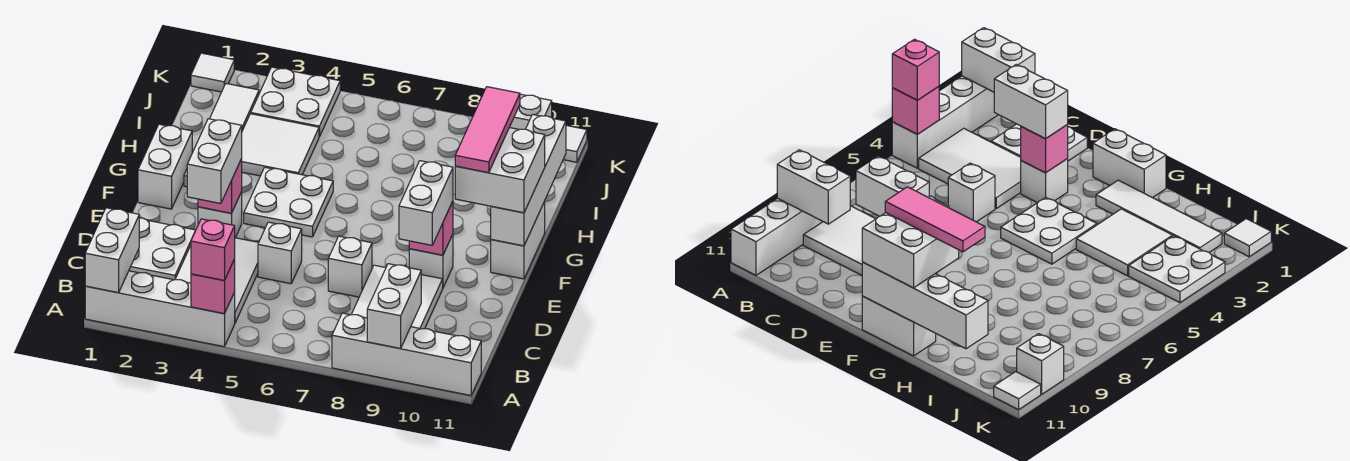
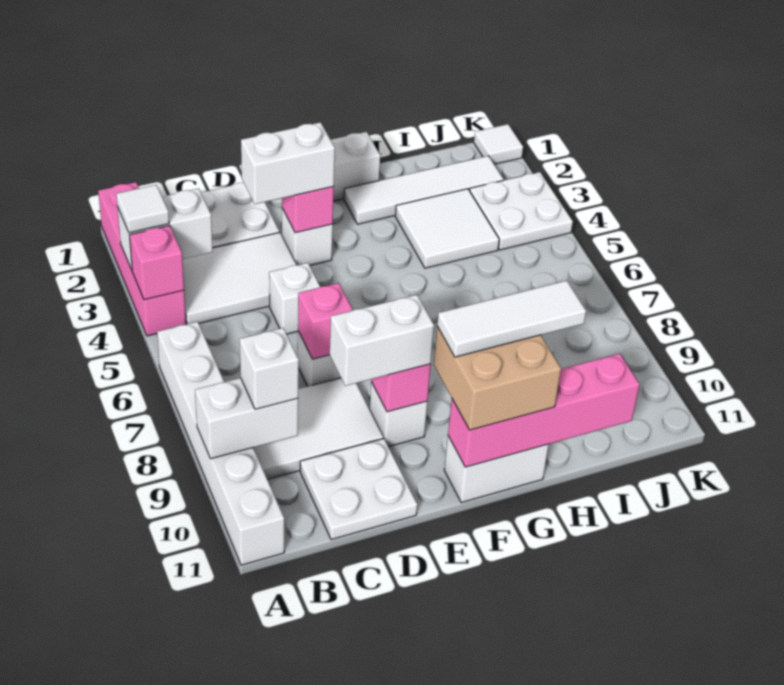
white brick A1:A4 level 1 -> pink brick A1:A4 level 1
white brick A1:B1 level 2 -> white brick A3:B3 level 2
pink brick A4 level 3 -> pink brick D7 level 2
white brick A8:A11 level 1 -> white brick A6:A11 level 1
white plate F4:G5 level 1 -> white plate C10:D11 level 1
white brick F10:G11 level 3 -> tan brick F10:G11 level 3
pink tile F10:H10 level 4 -> white tile F10:H10 level 4
white brick F11:I11 level 2 -> pink brick F11:I11 level 2
white brick K10 level 1 -> white brick B9 level 3
white tile K11 level 1 -> white tile A3 level 3

